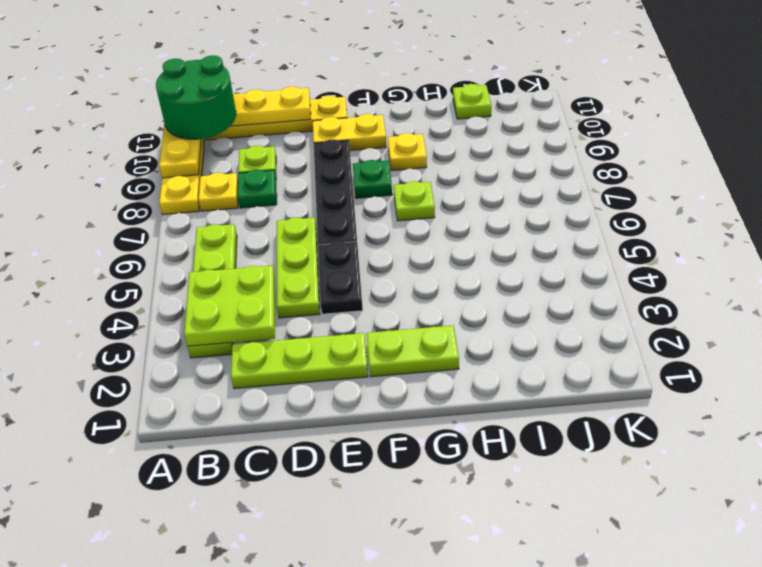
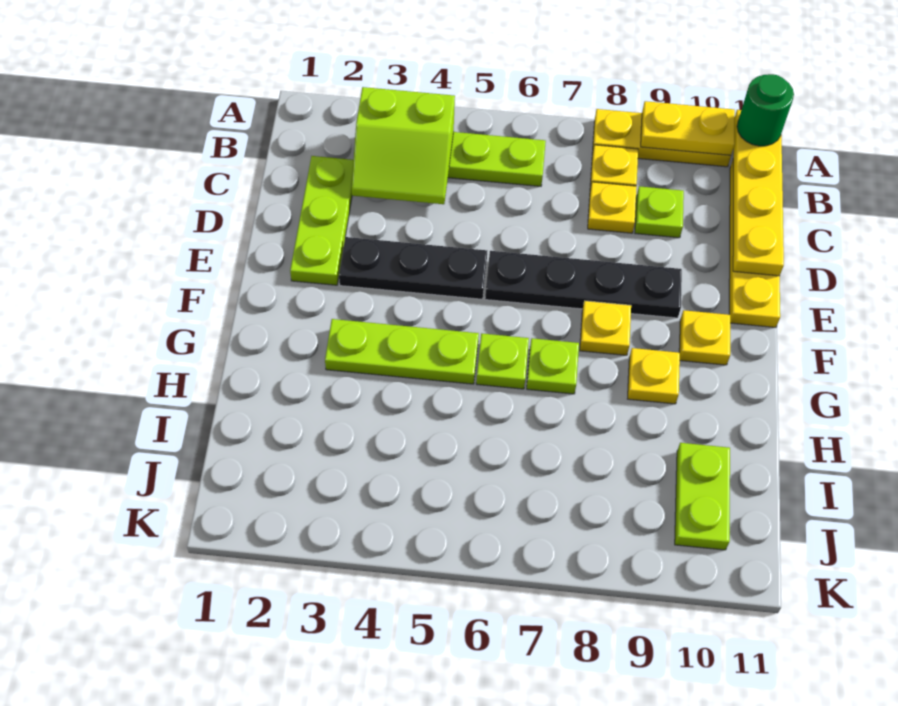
green round brick A10:B11 level 3 -> green round brick A11 level 3
lime plate B3:C4 level 2 -> lime slope B3:C4 level 2 top B
green plate C8 level 1 -> yellow plate C8 level 1
lime plate D4:D6 level 1 -> lime plate G3:G5 level 1
black plate E4:E5 level 1 -> black plate E3:E5 level 1
yellow plate E10:F10 level 1 -> yellow plate F10 level 1
lime plate F2:G2 level 1 -> lime plate I10:J10 level 1
green plate F8 level 1 -> yellow plate F8 level 1
lime plate I11 level 1 -> lime plate G6 level 1

